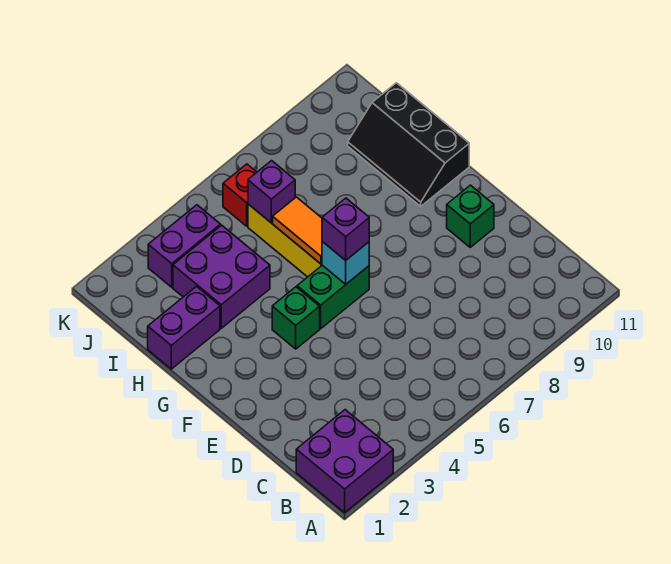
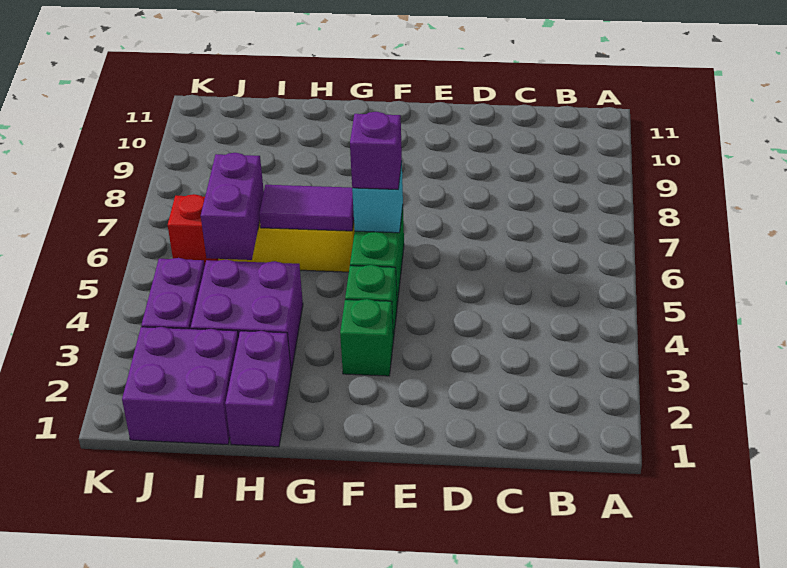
purple brick A1:B2 level 1 -> purple brick I1:J2 level 1
green brick E10 level 1 -> green brick F3 level 1
orange tile G6:H6 level 2 -> purple tile G6:H6 level 2
black slope G10:I11 level 1 top 11 -> none
purple brick I6 level 2 -> purple brick I5:I6 level 2

